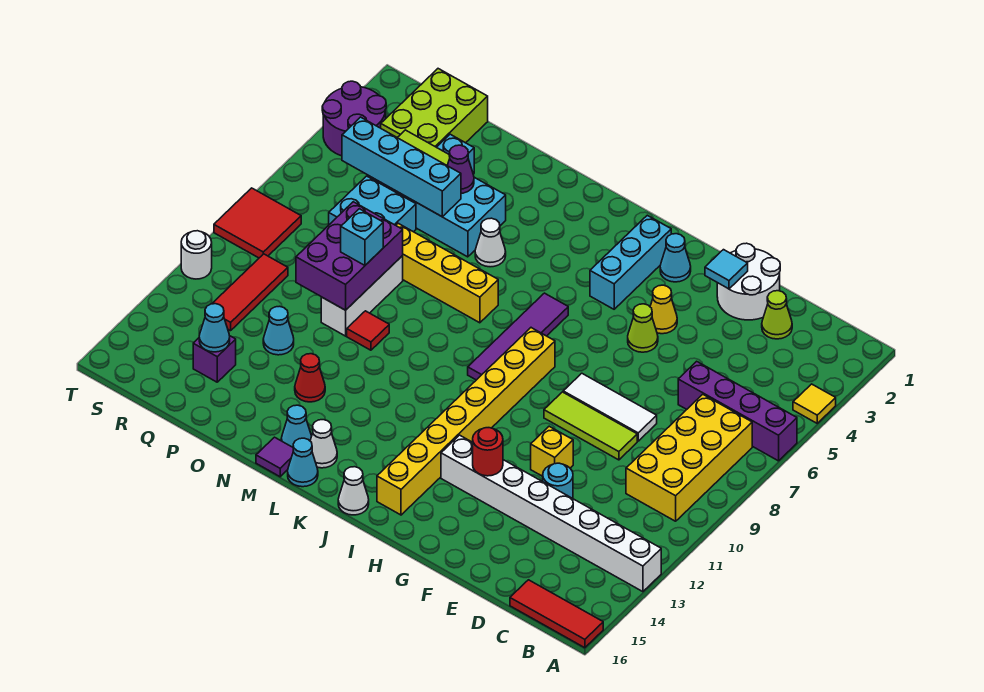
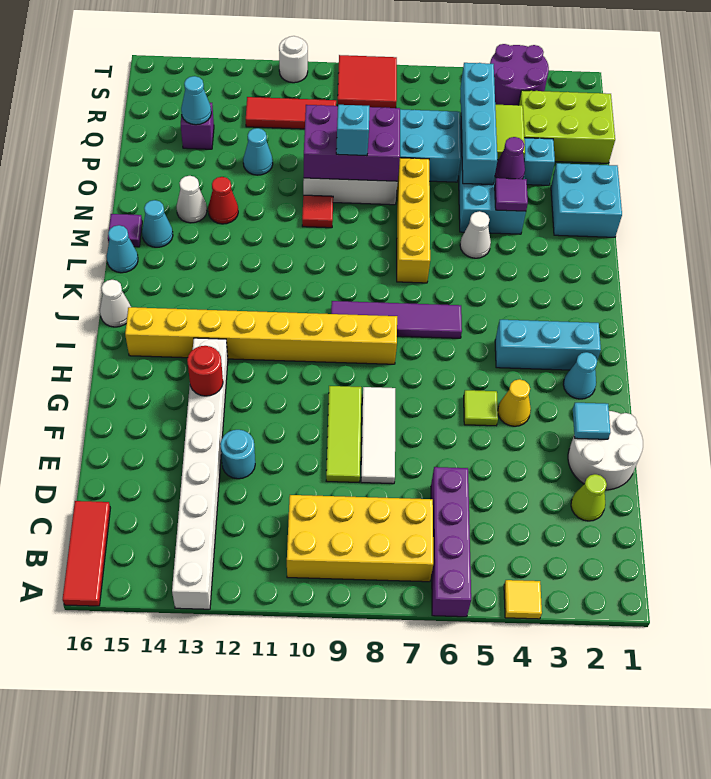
yellow brick F11 level 1 -> none
lime cone G5 level 1 -> lime tile G5 level 1
white cone L15 level 1 -> white cone N14 level 1
none -> cyan brick N1:O2 level 1
none -> purple tile N4 level 2

